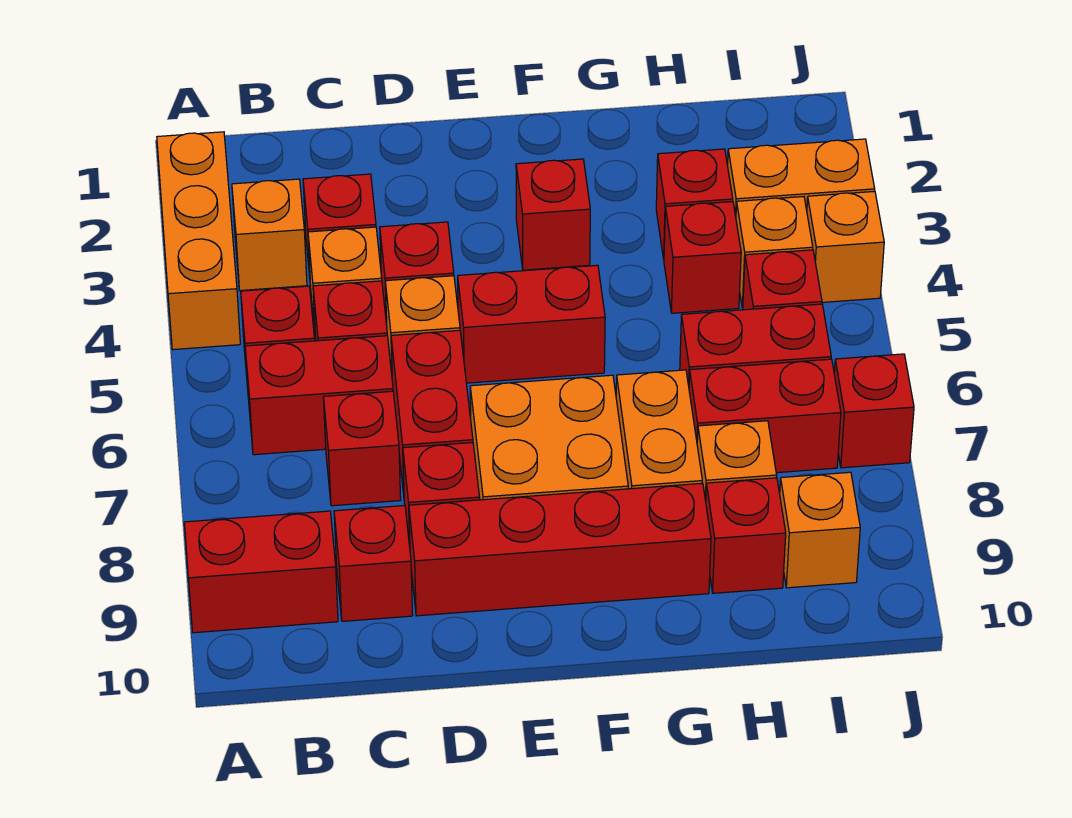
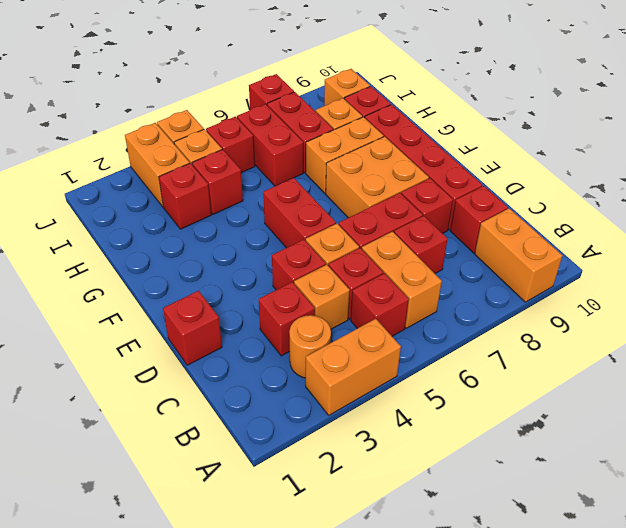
orange brick A2:A4 level 1 -> orange brick A3:A4 level 1
red brick A9:B9 level 1 -> orange brick A9:B9 level 1
orange brick B3 level 1 -> orange round brick B3 level 1
red brick B6:C6 level 1 -> orange brick B6:C6 level 1
red brick F3 level 1 -> red brick D1 level 1

